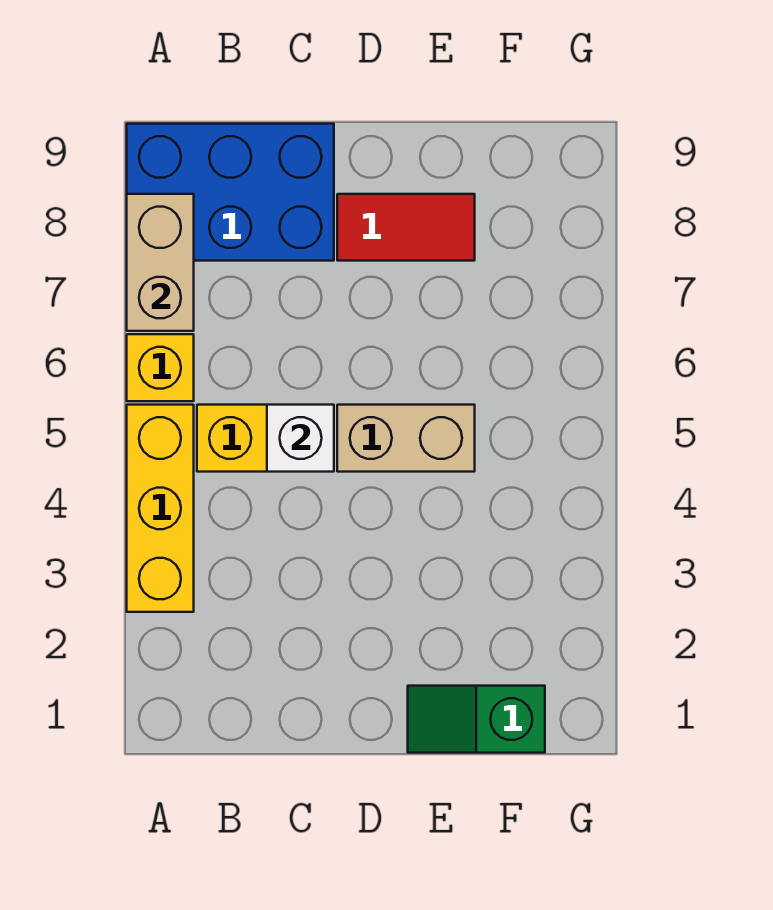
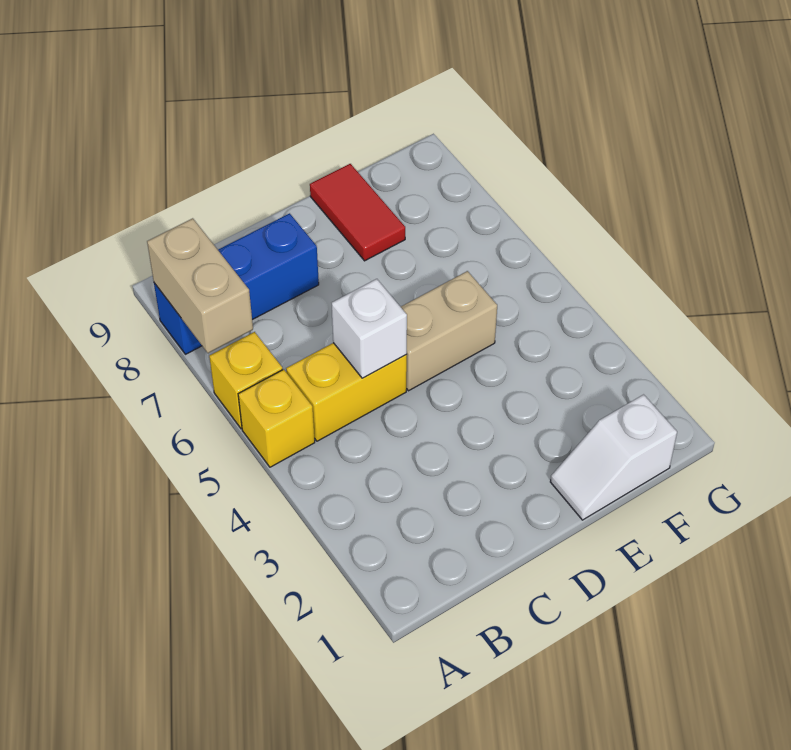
yellow brick A3:A5 level 1 -> yellow brick A5 level 1
blue brick A8:C9 level 1 -> blue brick A8:C8 level 1
red tile D8:E8 level 1 -> red tile E8:E9 level 1
green slope E1:F1 level 1 top F -> white slope E1:F1 level 1 top F

